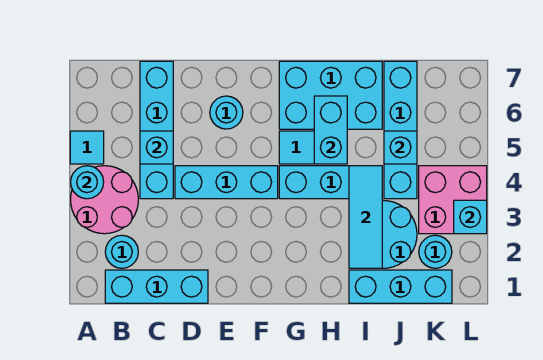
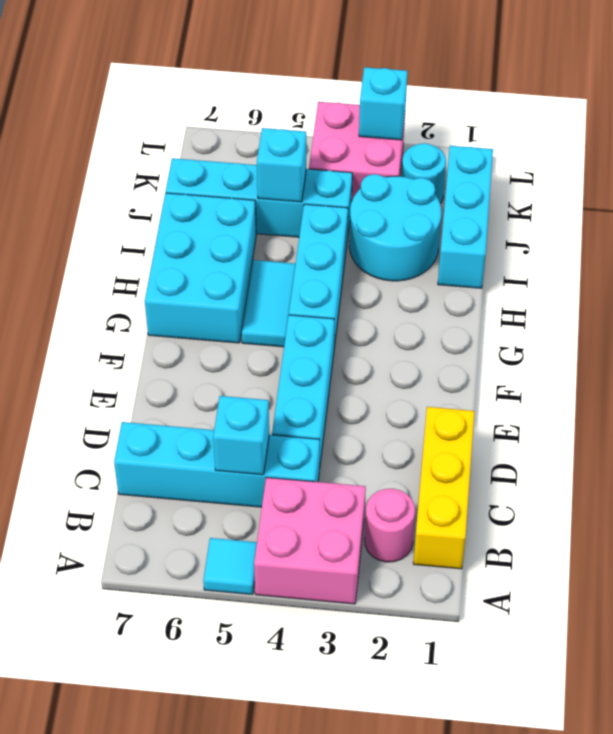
pink round brick A3:B4 level 1 -> pink brick A3:B4 level 1
cyan round brick A4 level 2 -> none
cyan brick B1:D1 level 1 -> yellow brick B1:D1 level 1
cyan round brick B2 level 1 -> pink round brick B2 level 1
cyan round brick E6 level 1 -> none
cyan brick H5:H6 level 2 -> none
cyan tile I2:I4 level 2 -> none

